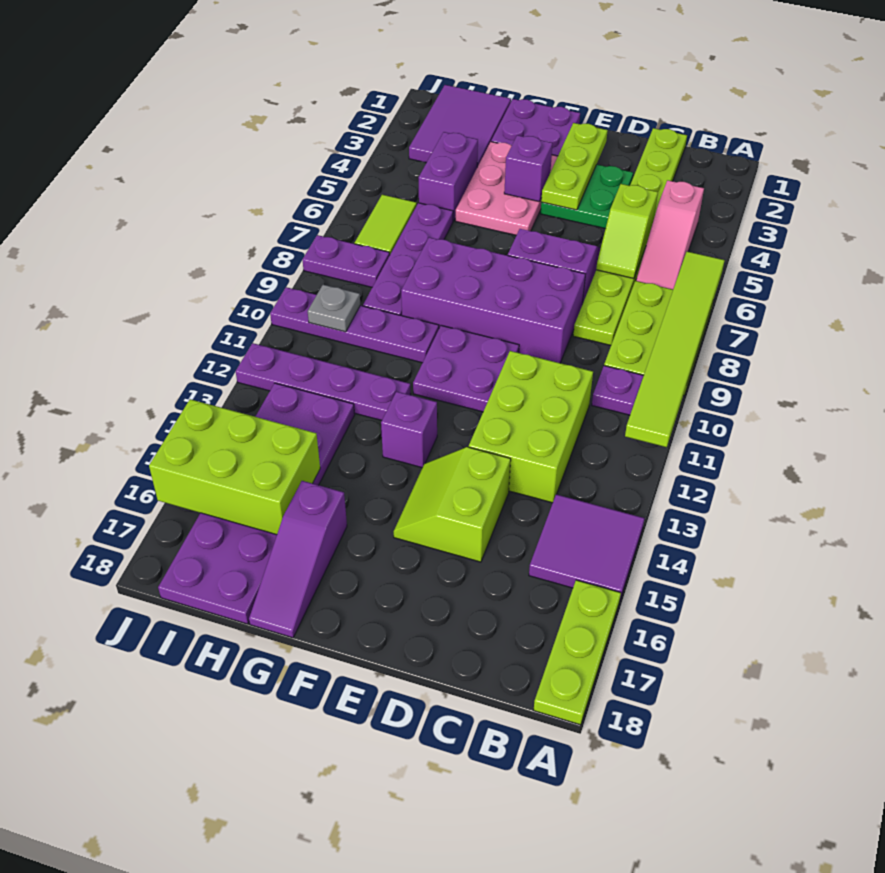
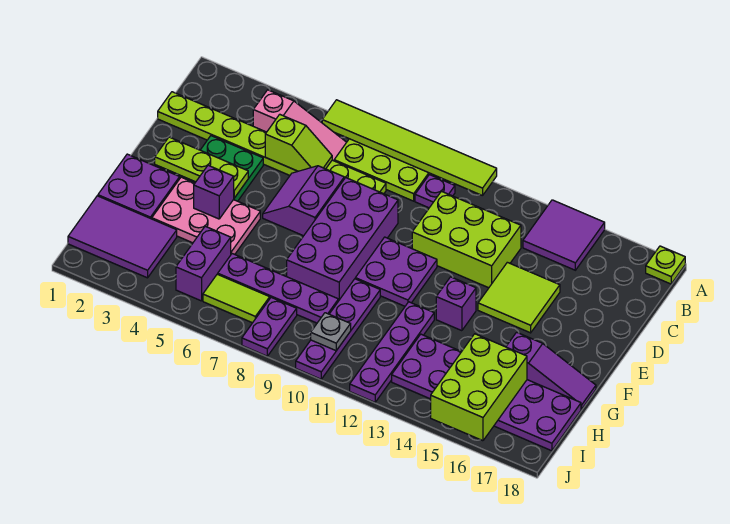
lime plate A16:A18 level 1 -> lime plate A18 level 1
lime slope D14:E15 level 1 top D -> lime tile D14:E15 level 1
purple brick H4:H5 level 1 -> purple brick H5:I5 level 1

